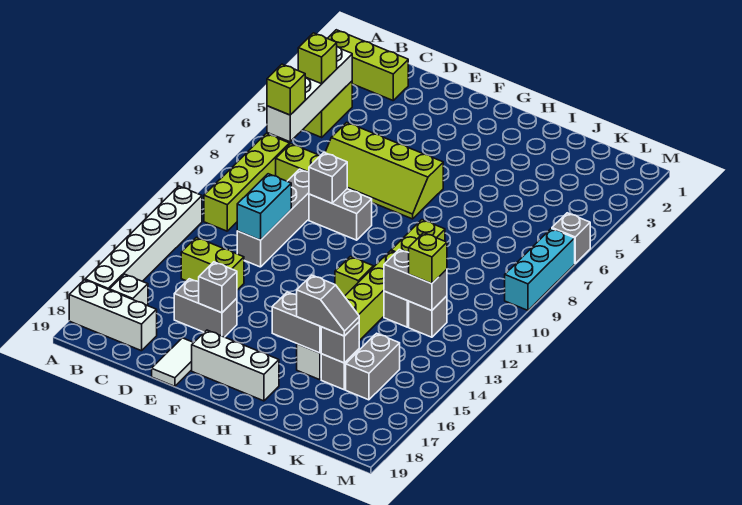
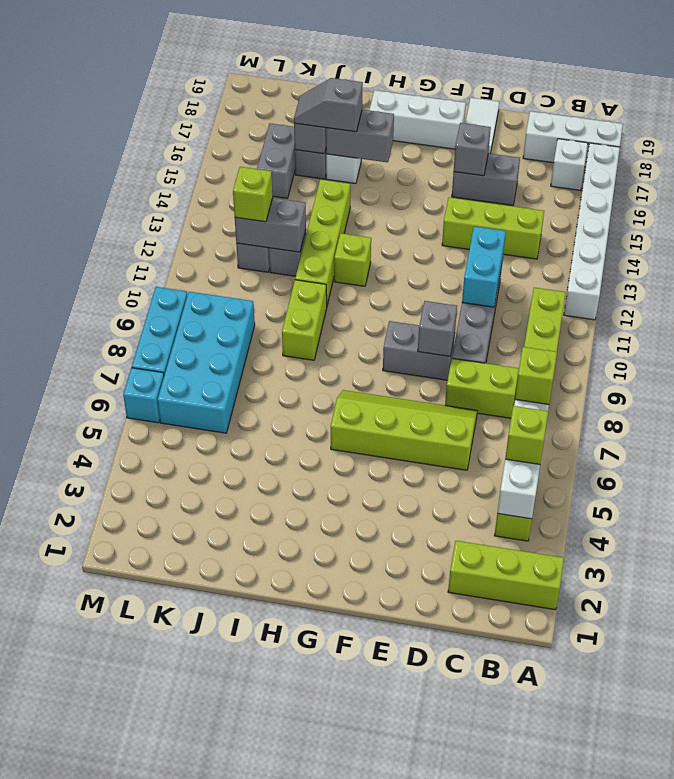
lime brick C14:D14 level 1 -> lime brick C14:E14 level 1
none -> cyan brick K6:L9 level 1
grey brick M6 level 1 -> cyan brick M6 level 1

